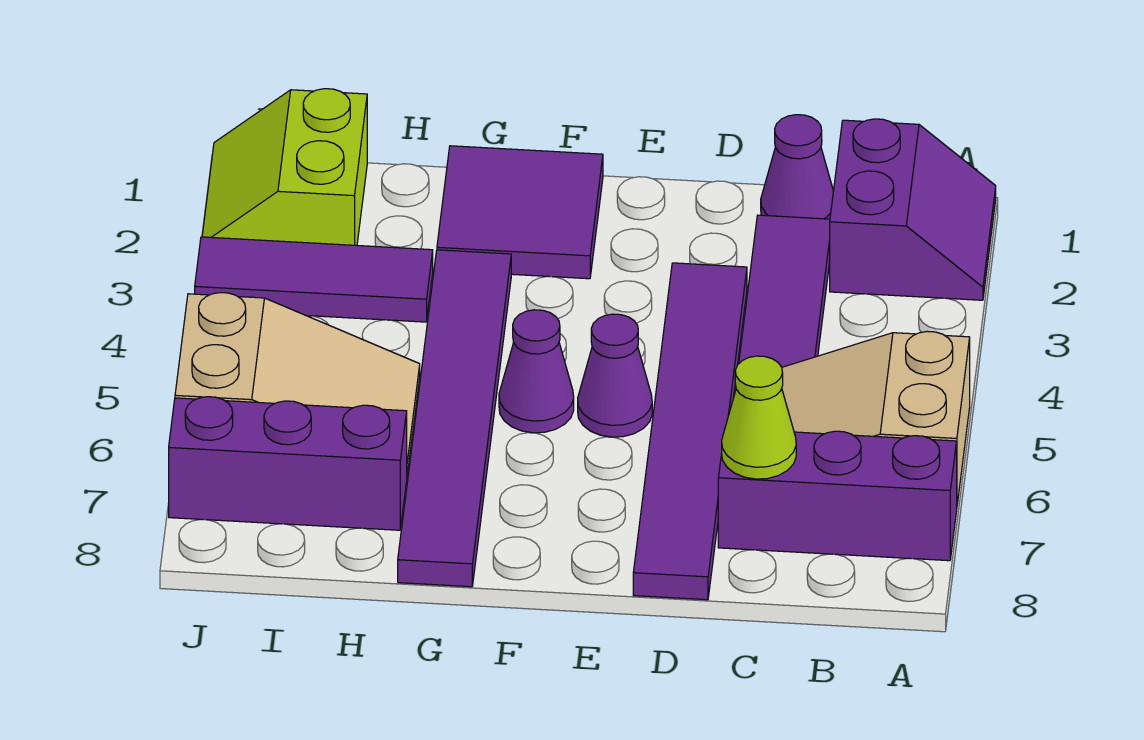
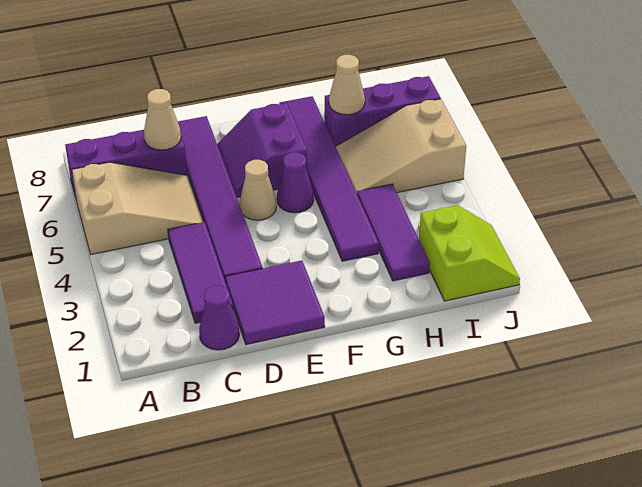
purple slope A1:B2 level 1 top B -> purple slope E6:F7 level 1 top F
lime cone C7 level 2 -> tan cone C7 level 2
purple cone E5 level 1 -> tan cone E5 level 1
purple tile F1:G2 level 1 -> purple tile D1:E2 level 1
purple tile H3:J3 level 1 -> purple tile H2:H4 level 1
none -> tan cone H7 level 2

